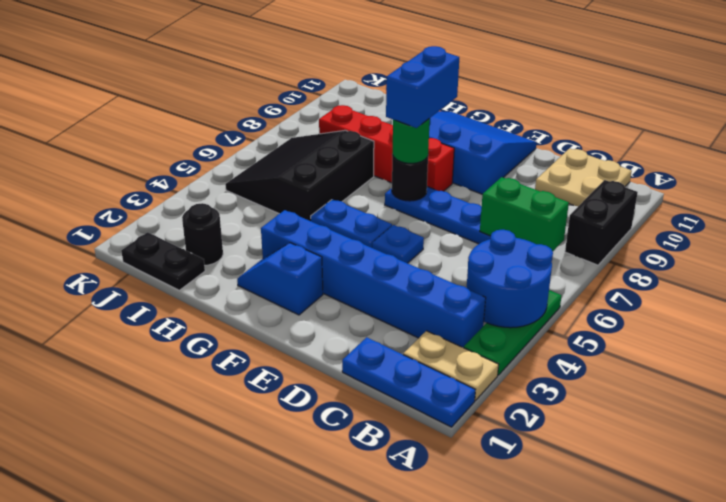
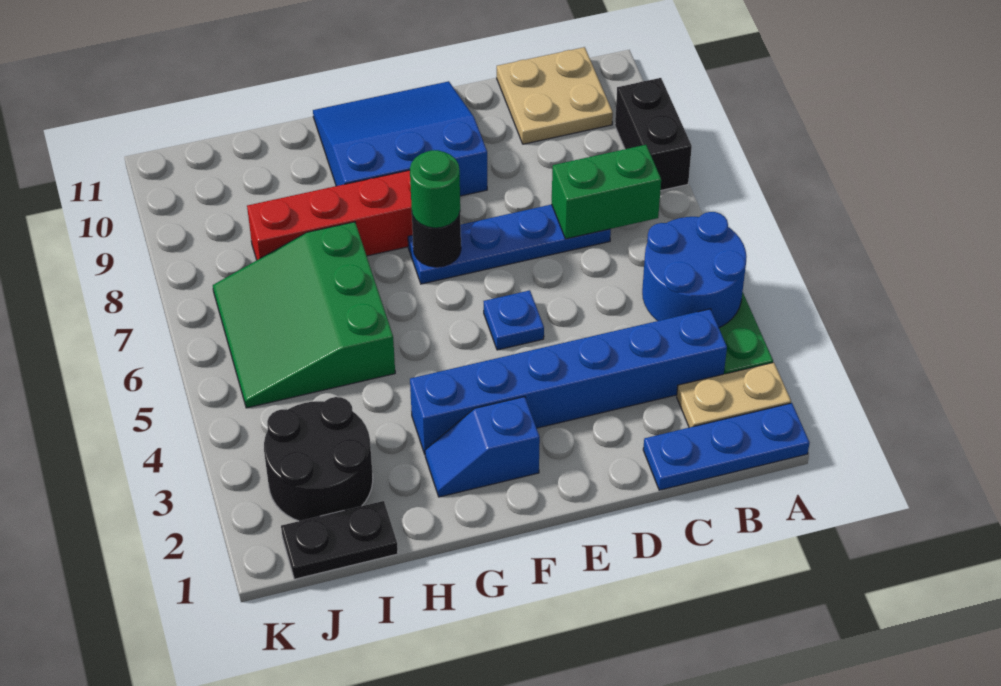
blue plate F5:G5 level 1 -> none
blue brick F7:F8 level 4 -> none
black slope H5:J7 level 1 top H -> green slope H5:J7 level 1 top H
black round brick I2 level 1 -> black round brick I2:J3 level 1

